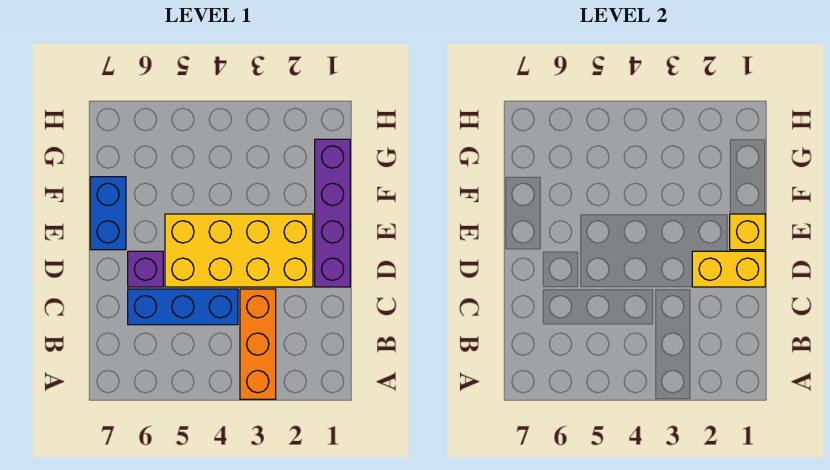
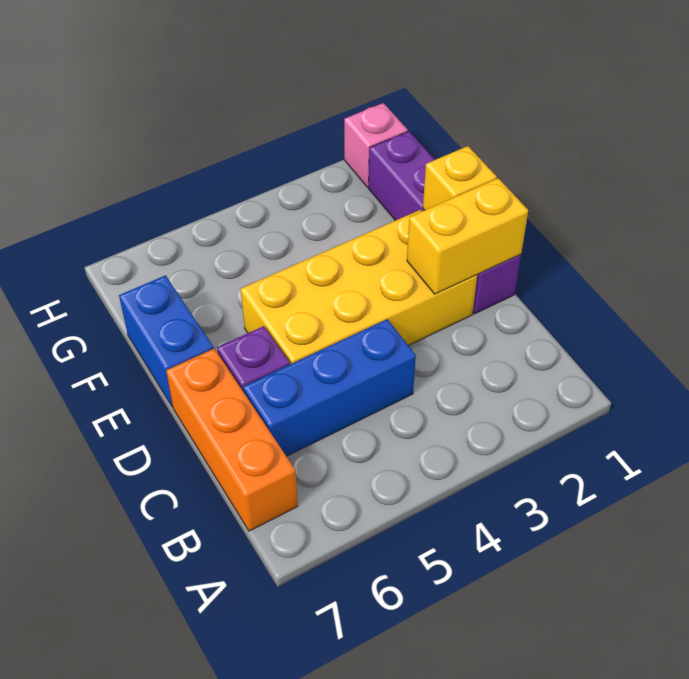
orange brick A3:C3 level 1 -> orange brick B7:D7 level 1
none -> pink brick H1 level 1

